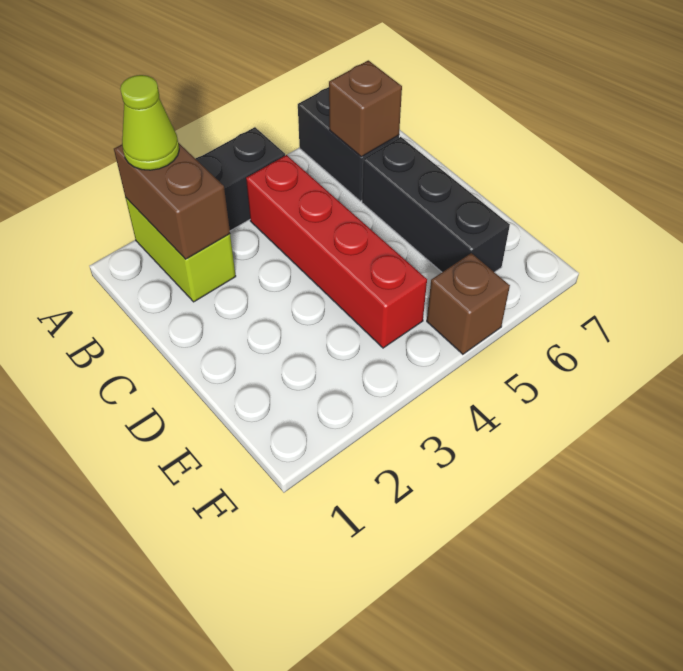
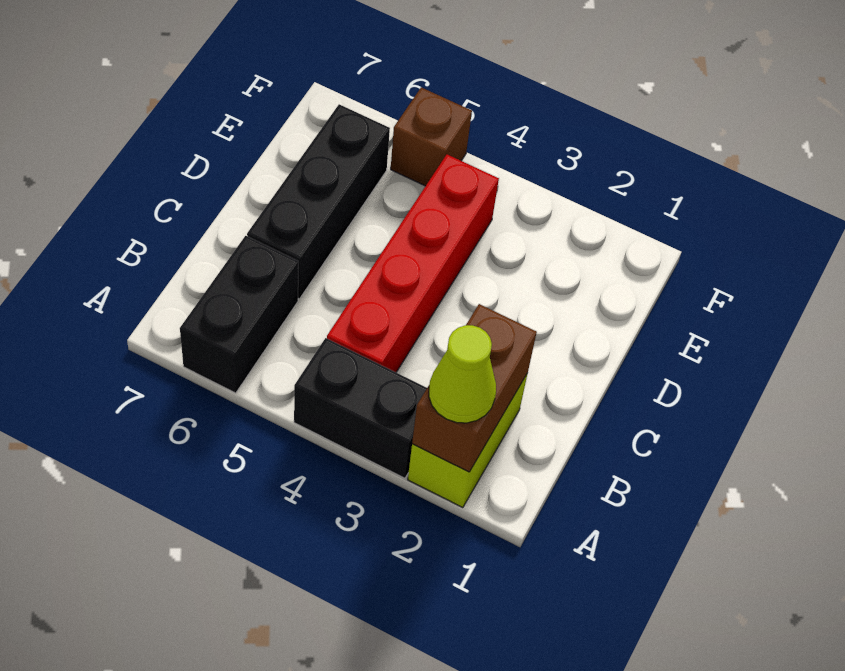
brown brick B6 level 2 -> none

